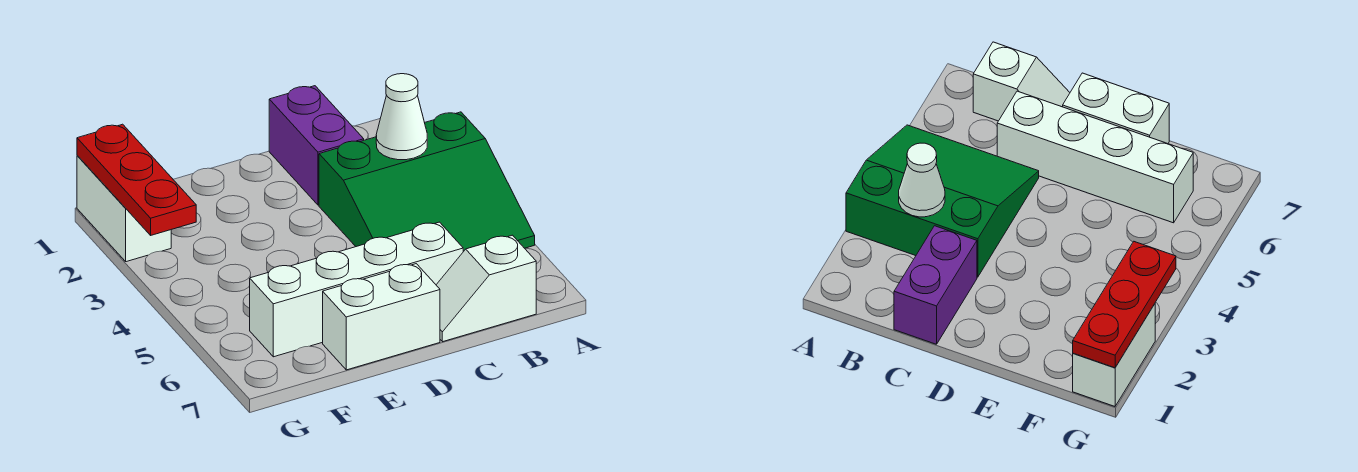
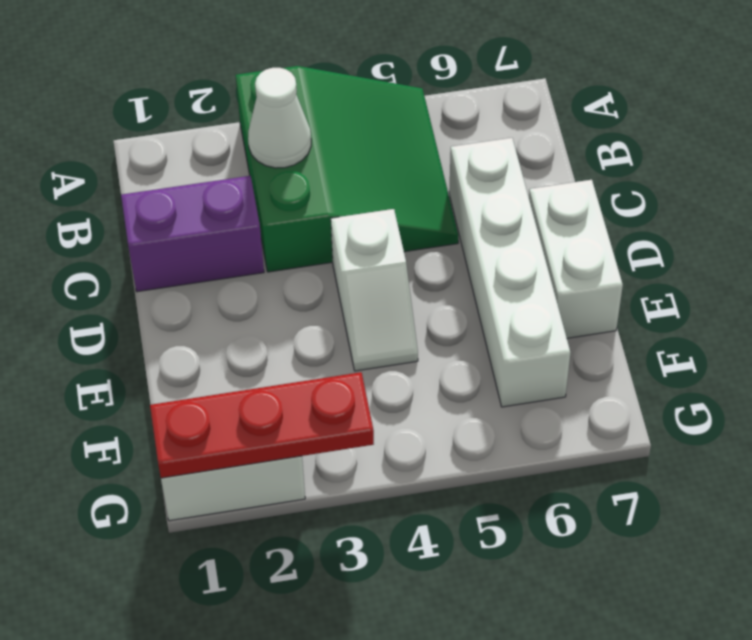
white slope B7:C7 level 1 top B -> white slope D4:E4 level 1 top D

